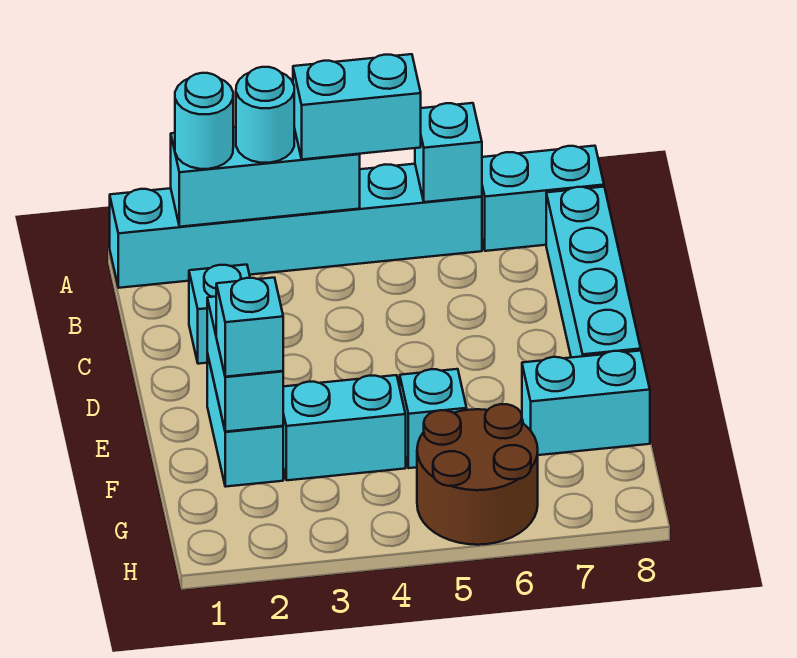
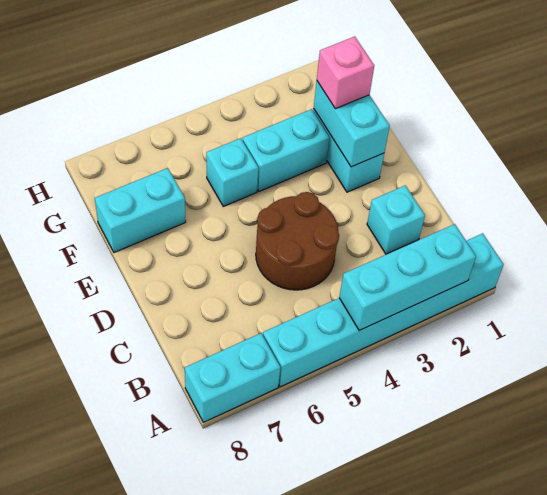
cyan round brick A2 level 3 -> none
cyan round brick A3 level 3 -> none
cyan brick A4:A5 level 3 -> none
cyan brick A6 level 2 -> none
cyan brick B8:E8 level 1 -> none
cyan brick F2 level 3 -> pink brick F2 level 3
brown round brick G5:H6 level 1 -> brown round brick C4:D5 level 1

